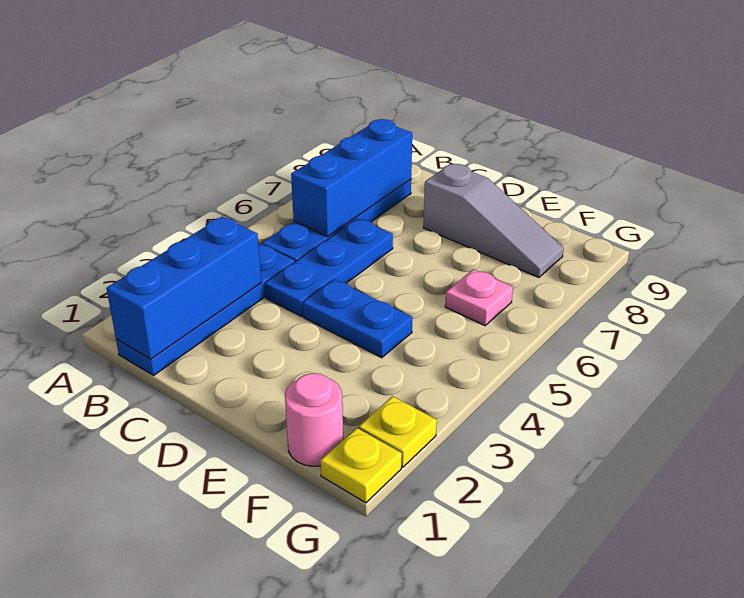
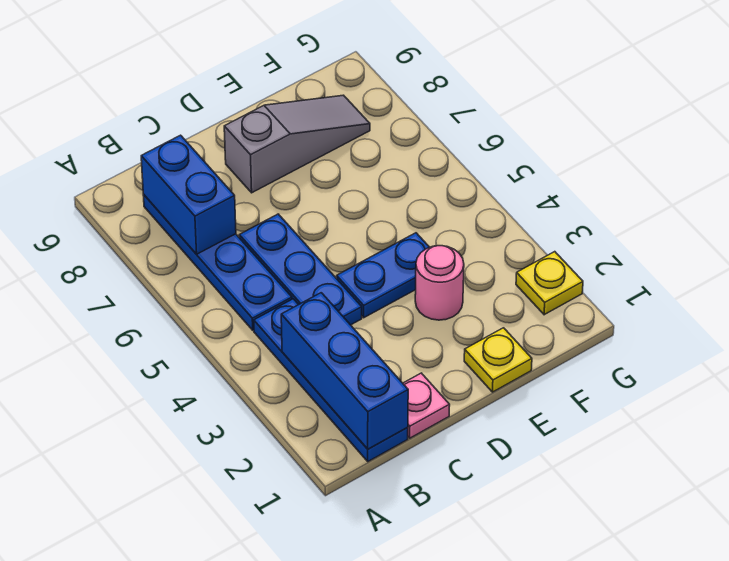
blue brick B6:B8 level 2 -> blue brick B7:B8 level 2
pink round brick F1 level 1 -> pink round brick E3 level 1
pink plate F6 level 1 -> pink plate C1 level 1
yellow plate G1 level 1 -> yellow plate E1 level 1

